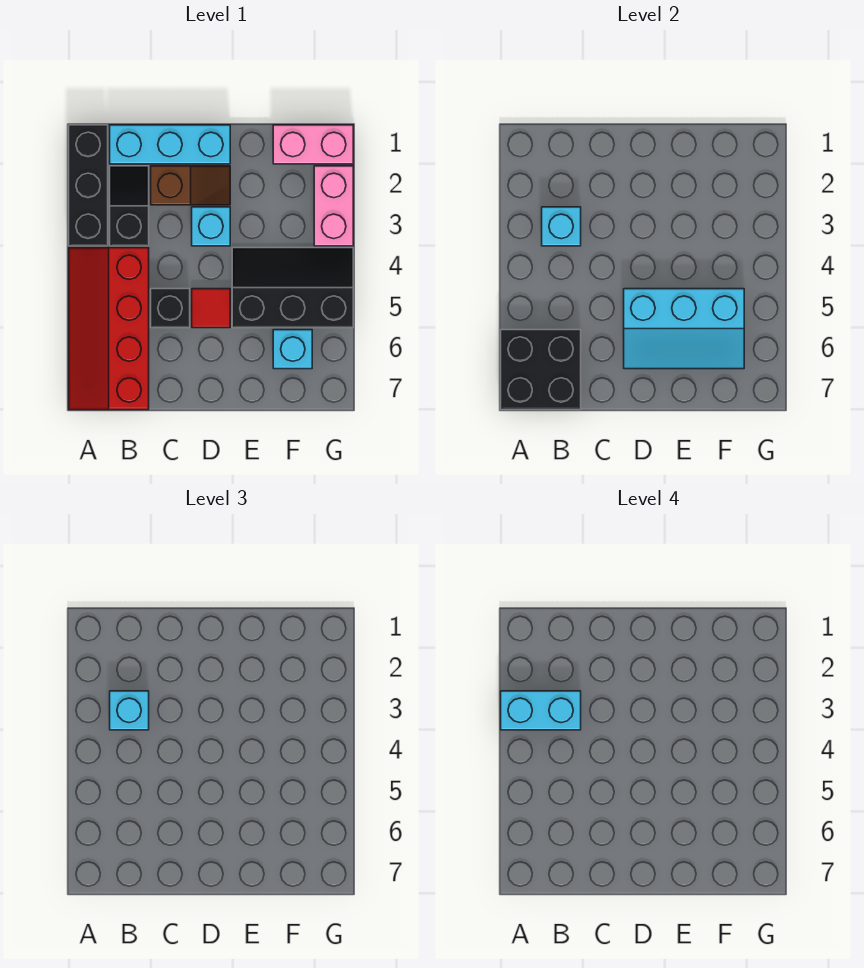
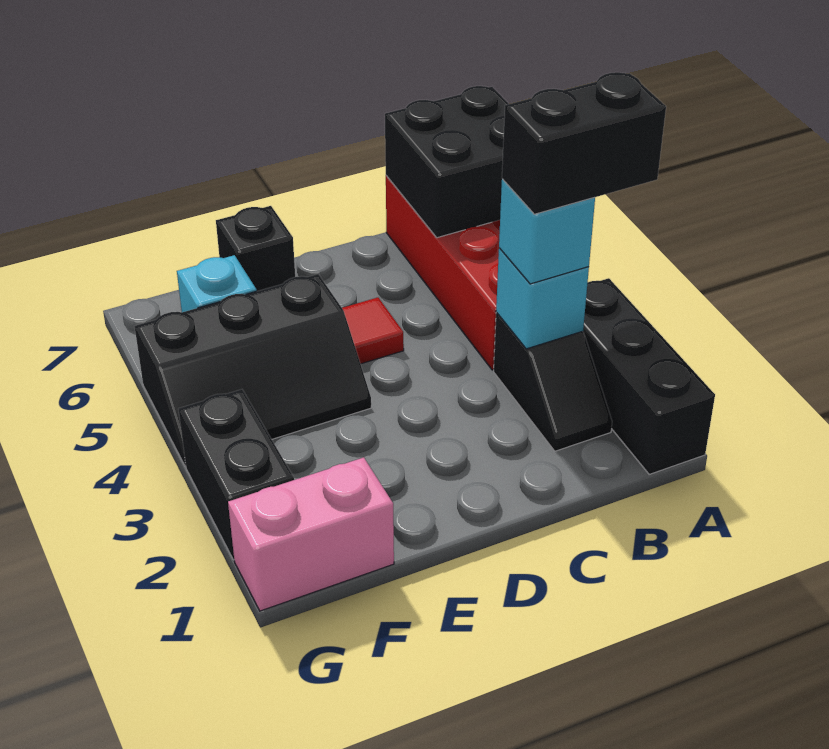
cyan brick A3:B3 level 4 -> black brick A3:B3 level 4
cyan brick B1:D1 level 1 -> none
brown slope C2:D2 level 1 top C -> none
black brick C5 level 1 -> black brick E7 level 1
cyan brick D3 level 1 -> none
cyan slope D5:F6 level 2 top 5 -> none
pink brick G2:G3 level 1 -> black brick G2:G3 level 1

